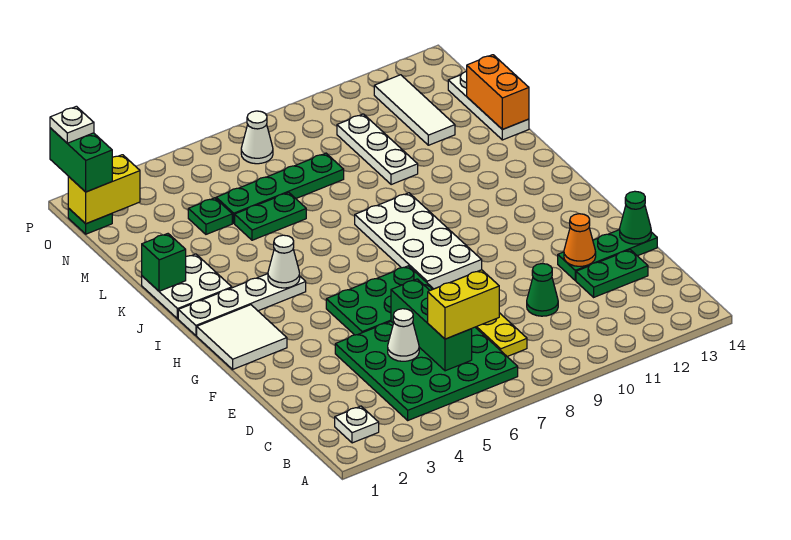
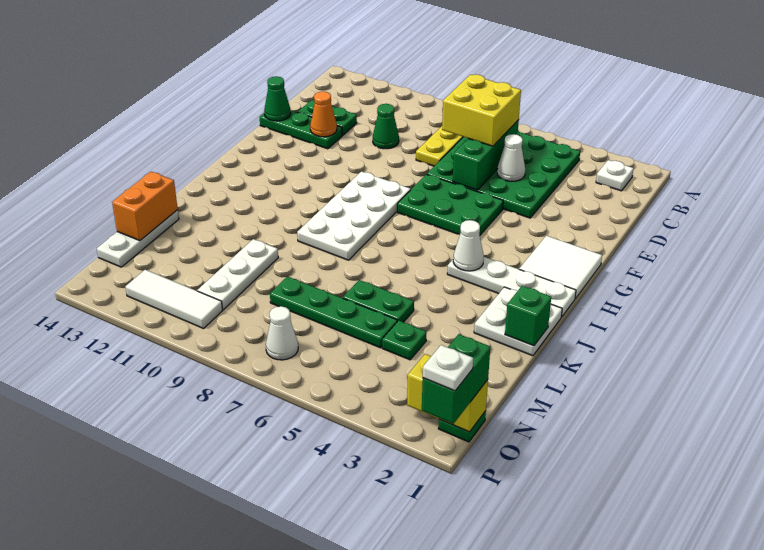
yellow brick C6:C7 level 3 -> yellow brick C6:D7 level 3
white tile M12:O12 level 1 -> white tile O10:O12 level 1

